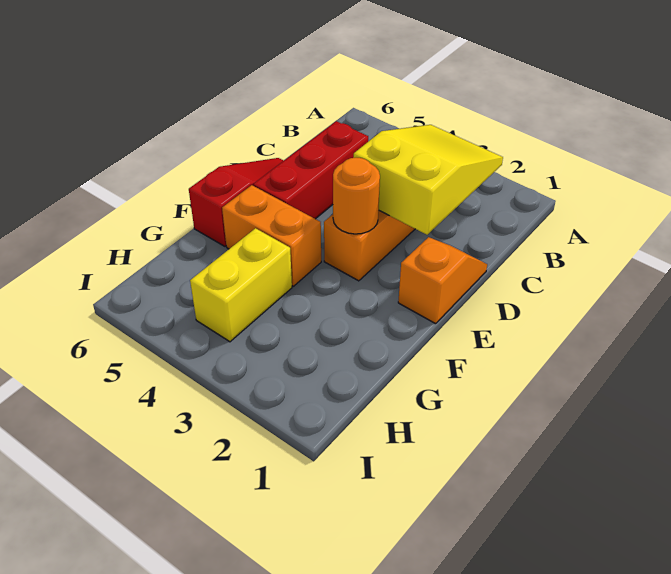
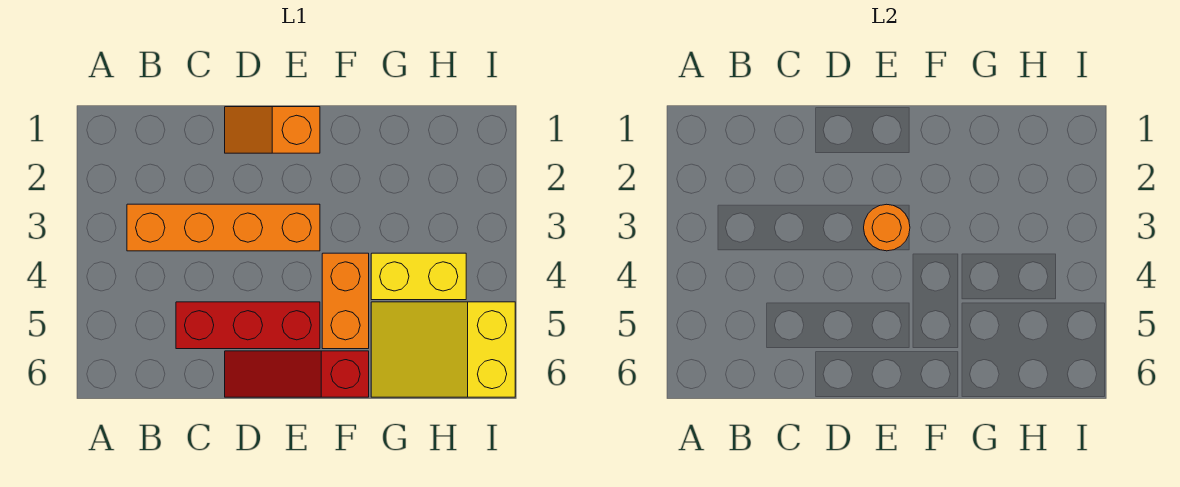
yellow slope B2:D3 level 2 top D -> yellow slope G5:I6 level 1 top I

